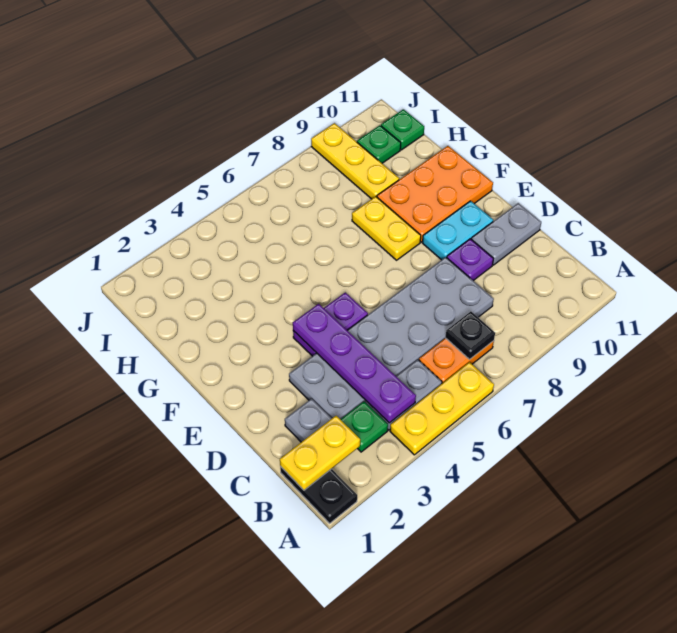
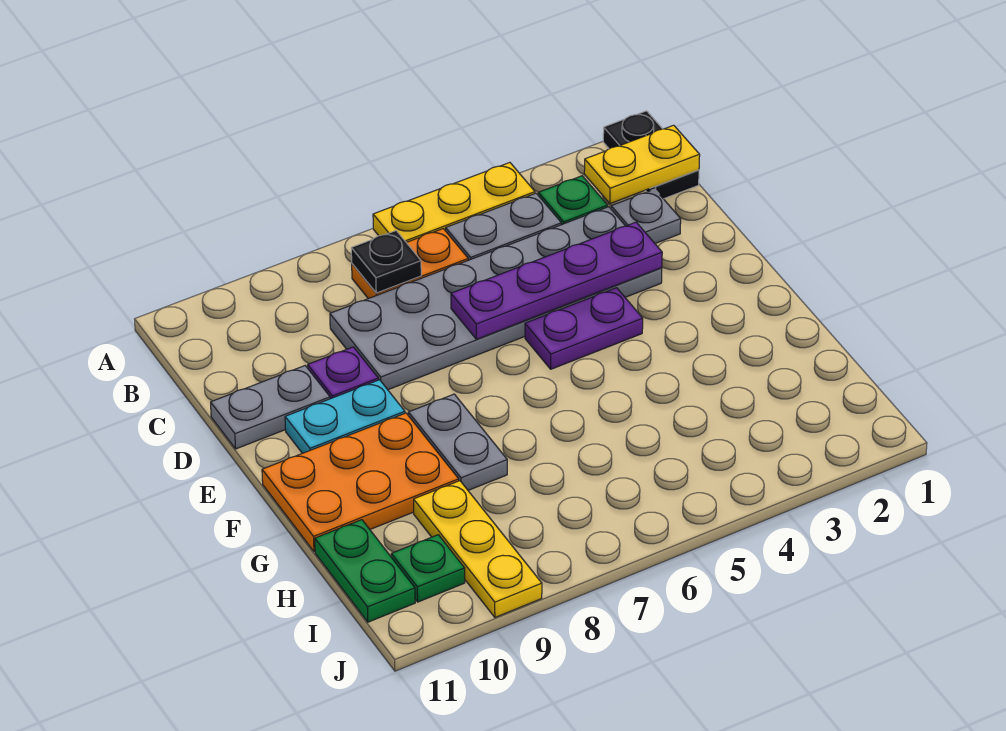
purple plate B4:E4 level 2 -> purple plate D3:D6 level 2
yellow plate F8:G8 level 1 -> grey plate F8:G8 level 1
green plate I11 level 1 -> green plate H11:I11 level 1

